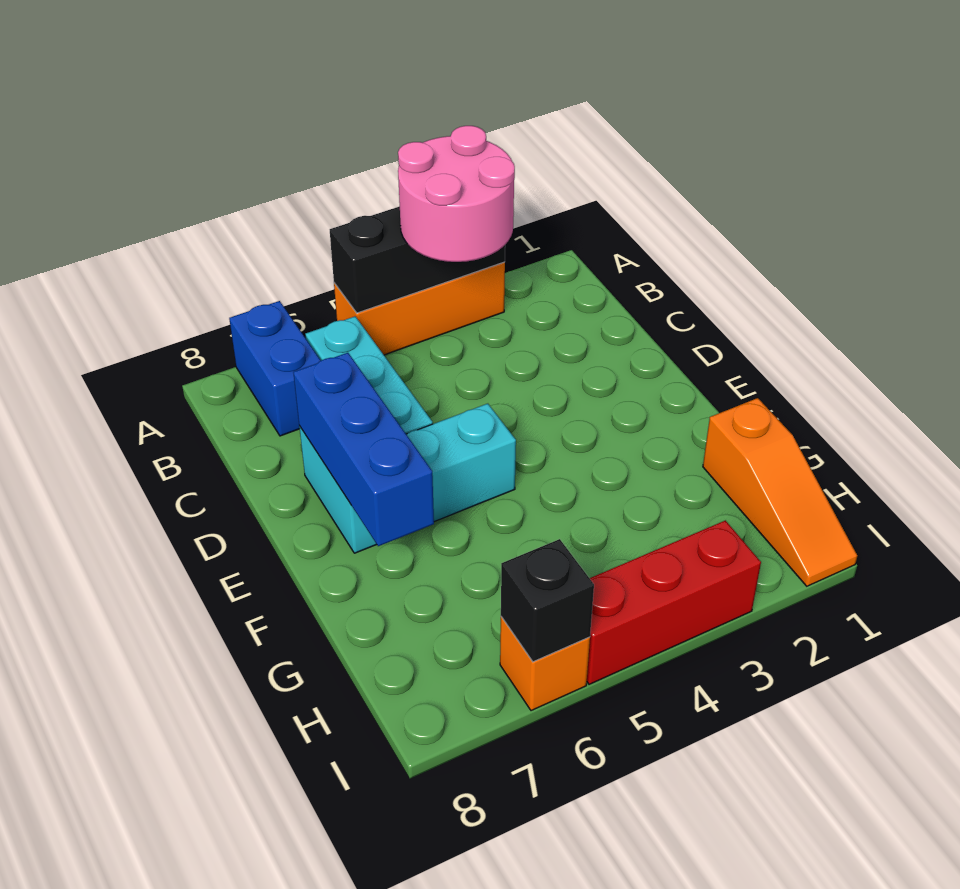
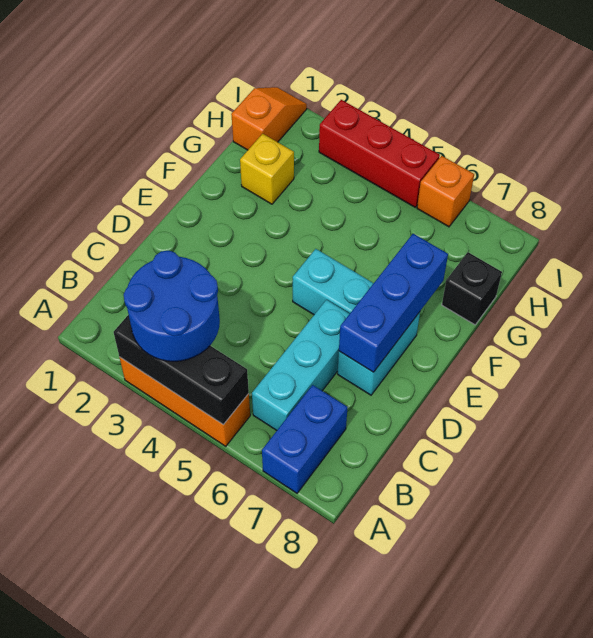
pink round brick A3:B4 level 3 -> blue round brick A3:B4 level 3
orange slope G1:I1 level 1 top G -> orange slope H1:I1 level 1 top H
none -> yellow brick G2 level 1
black brick I6 level 2 -> black brick G8 level 1

